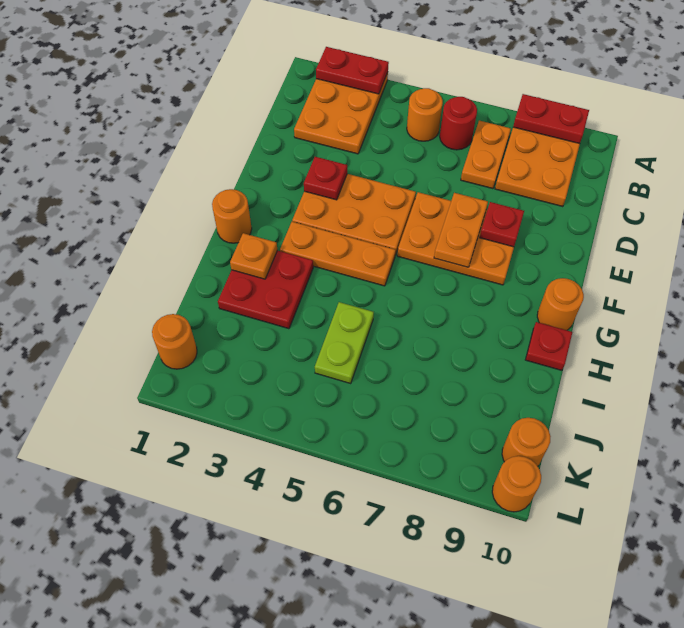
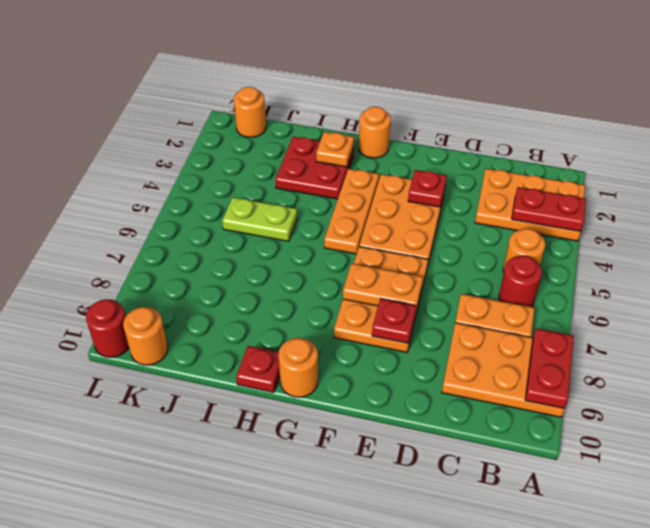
red plate A2:A3 level 2 -> red plate A3:B3 level 2
orange round brick L10 level 1 -> red round brick L10 level 1

